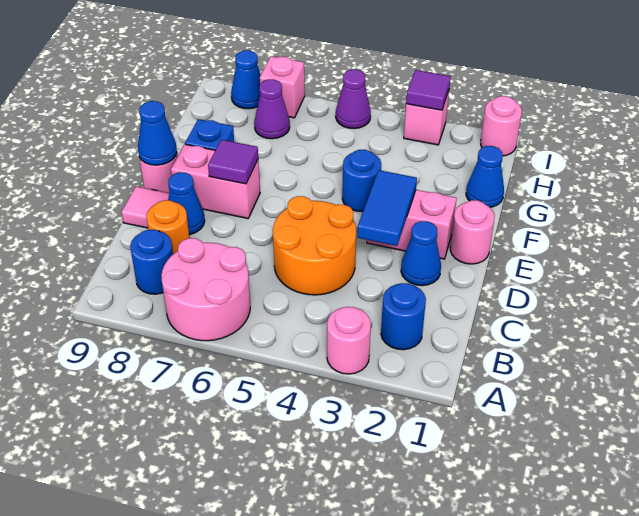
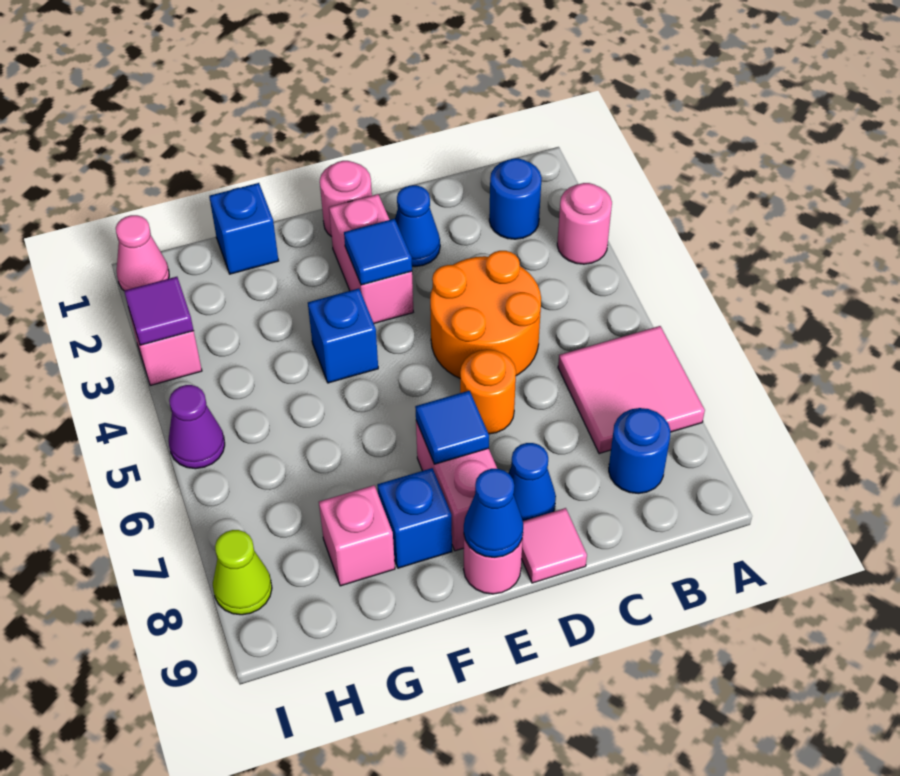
pink round brick A6:B7 level 1 -> pink tile A6:B7 level 1
orange round brick C8 level 1 -> orange round brick D6 level 1
blue tile D3:E3 level 2 -> blue tile E3 level 2
purple tile E7 level 2 -> blue tile E7 level 2
blue round brick F4 level 1 -> blue brick F4 level 1
blue cone G1 level 1 -> blue brick G1 level 1
purple cone H7 level 1 -> none
pink round brick I1 level 1 -> pink cone I1 level 1
pink brick I7 level 1 -> pink brick G8 level 1
blue cone I8 level 1 -> lime cone I8 level 1

